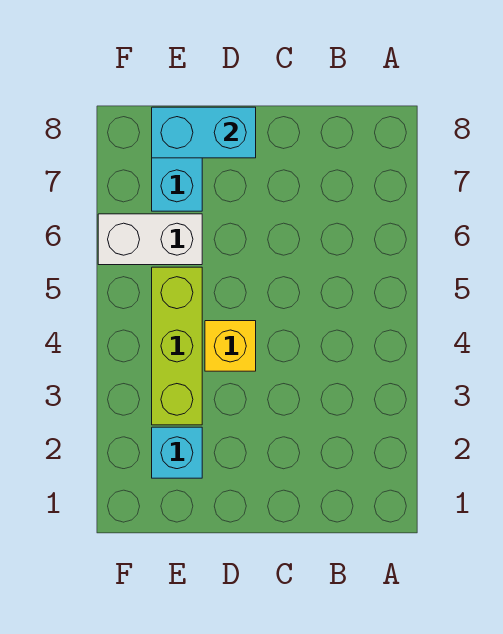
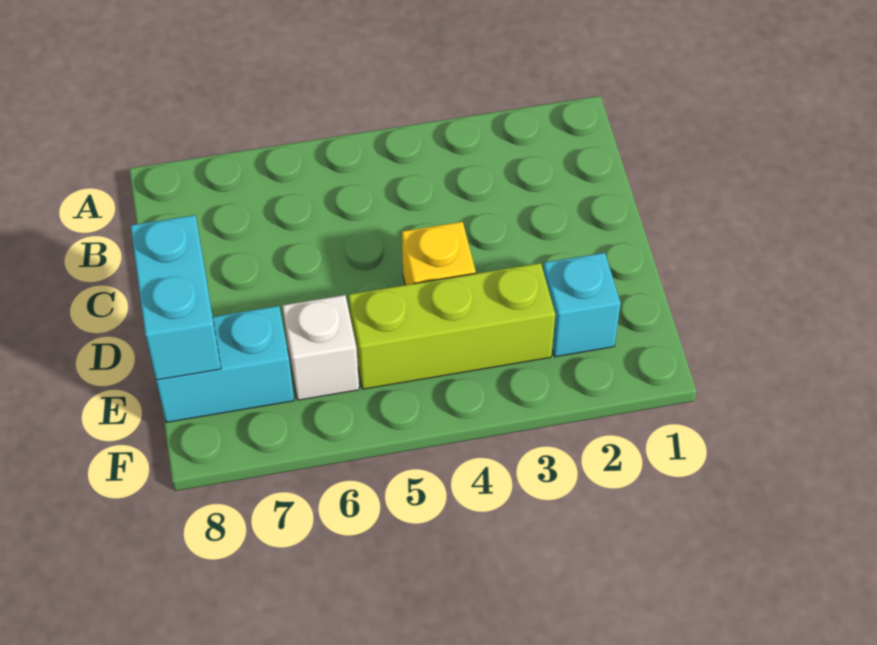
white brick E6:F6 level 1 -> white brick E6 level 1

